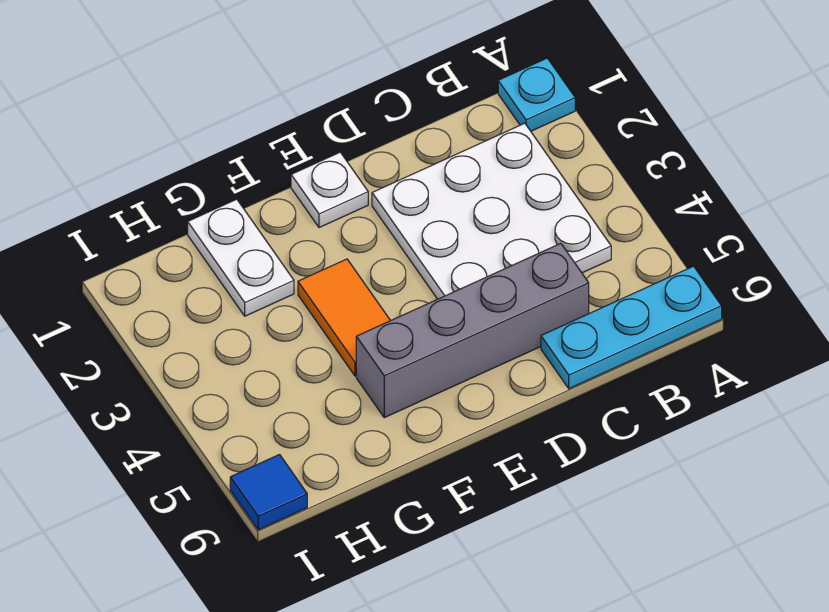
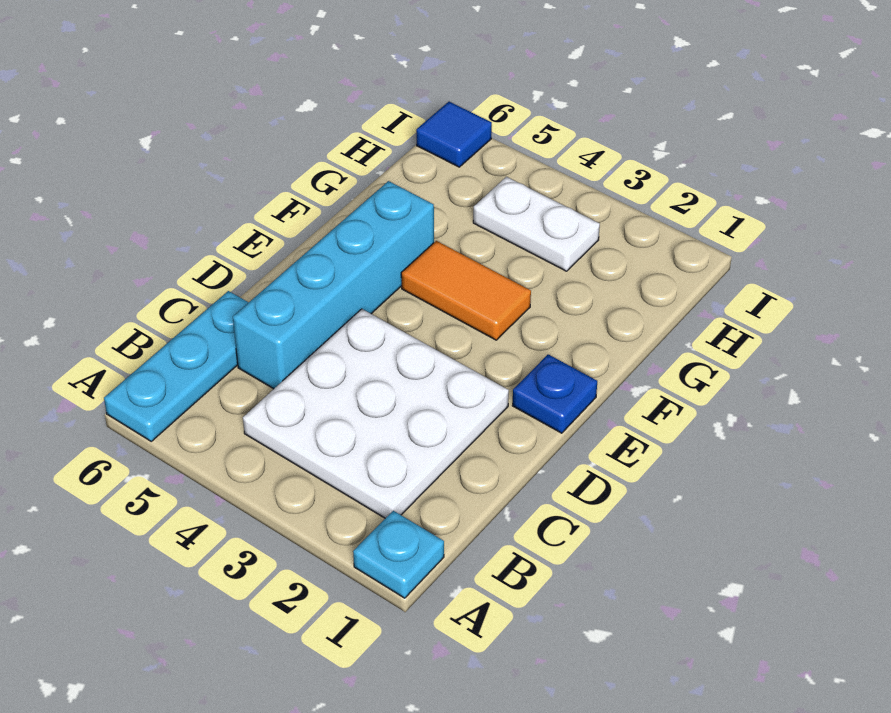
grey brick C5:F5 level 1 -> cyan brick C5:F5 level 1
white plate E1 level 1 -> blue plate E1 level 1
white plate G1:G2 level 1 -> white plate H3:H4 level 1

